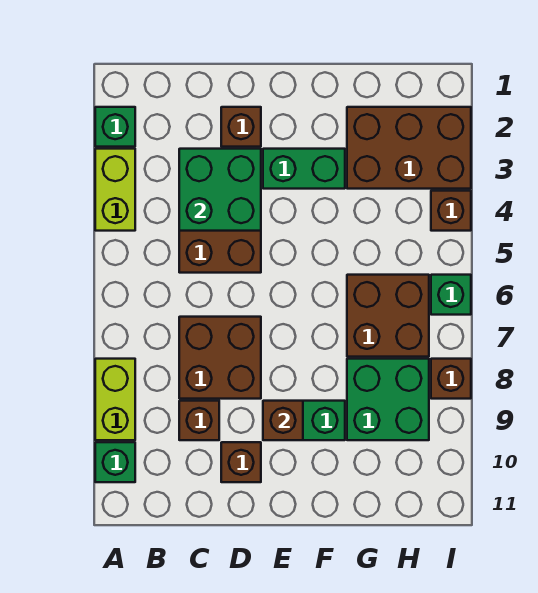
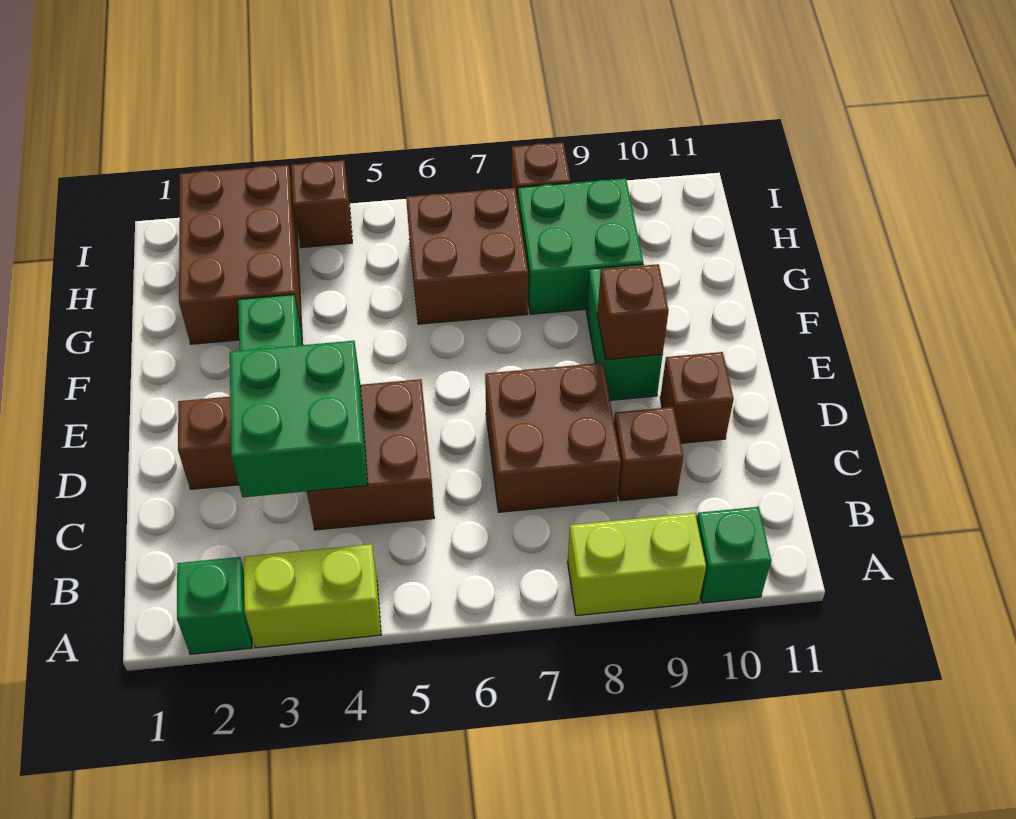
green brick I6 level 1 -> none

